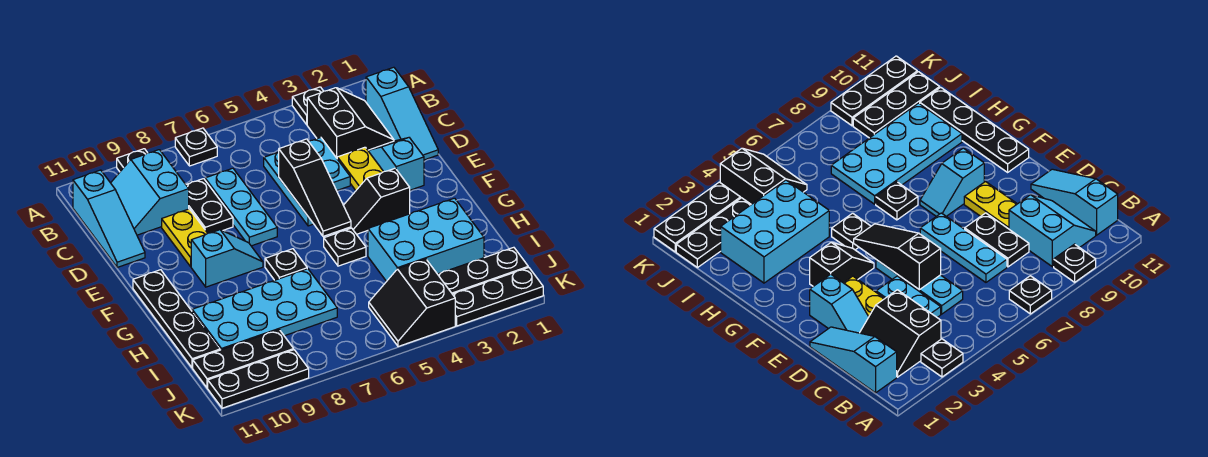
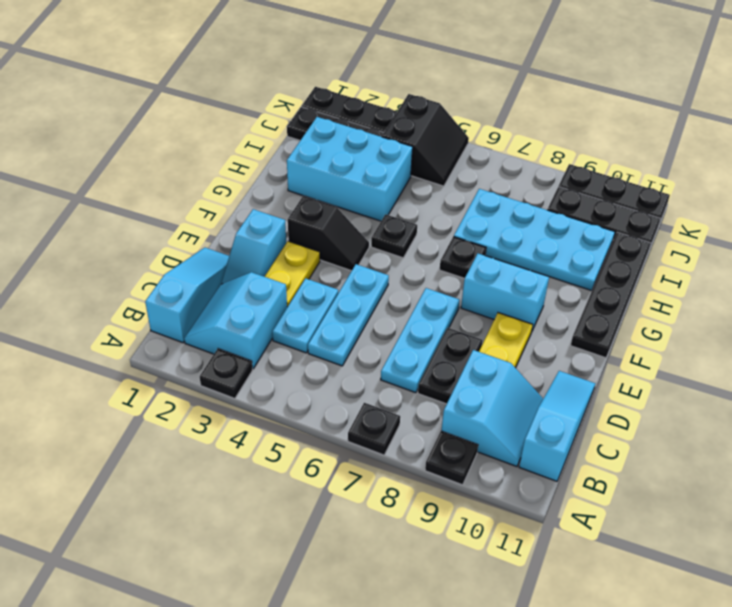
black slope B2:C3 level 1 top 3 -> cyan slope B2:C3 level 1 top 3
black slope D5:F5 level 2 top D -> none
cyan slope F8:F9 level 1 top 9 -> cyan brick F8:F9 level 1

